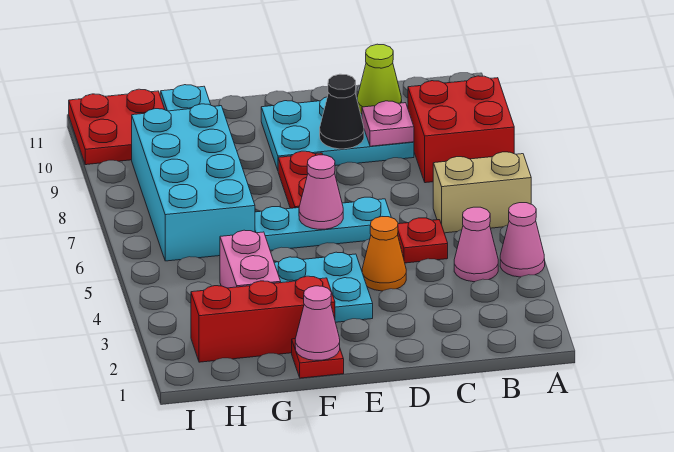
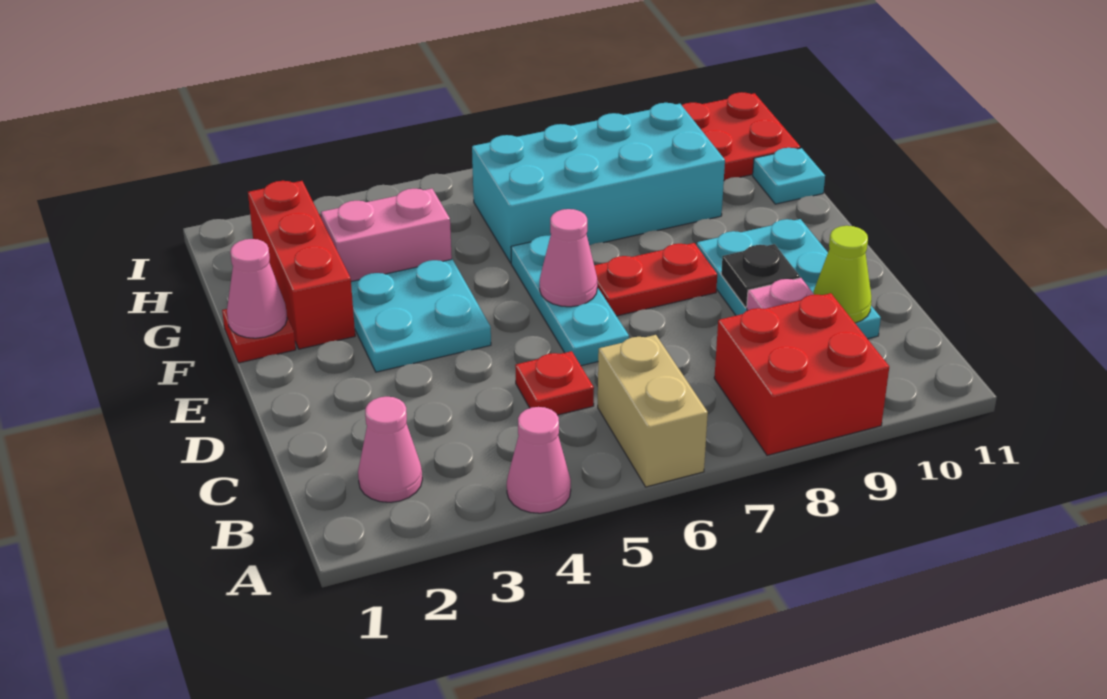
pink cone B4 level 1 -> pink cone B2 level 1
orange cone D4 level 1 -> none
black cone D9 level 2 -> black plate D9 level 2

